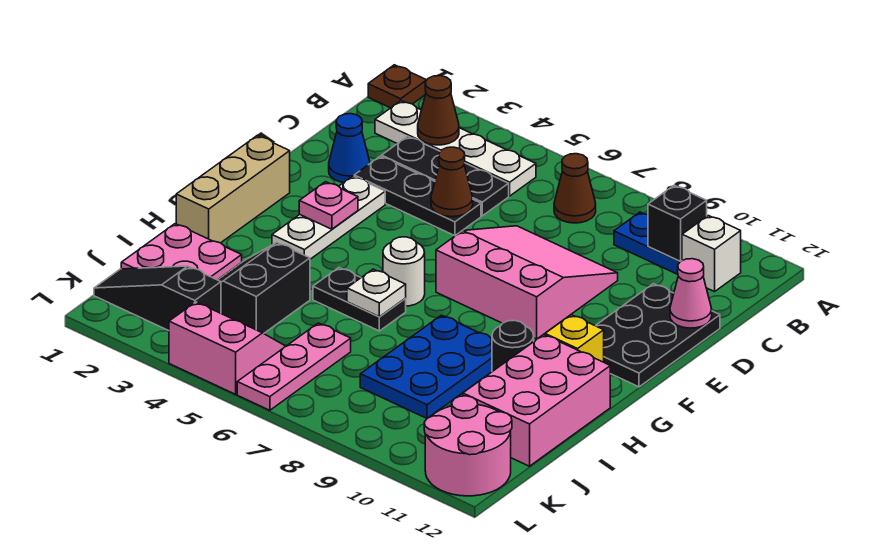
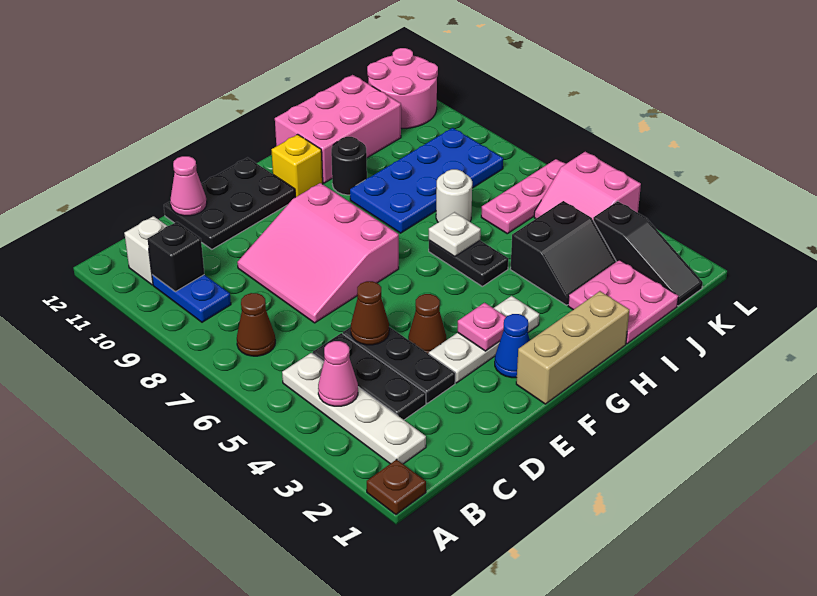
brown cone B3 level 2 -> brown cone E4 level 1
none -> pink cone B4 level 2
blue cone D2 level 1 -> blue cone F2 level 1
white round brick G6 level 1 -> white round brick I7 level 1
blue plate H8:J9 level 1 -> blue plate H8:K9 level 1

